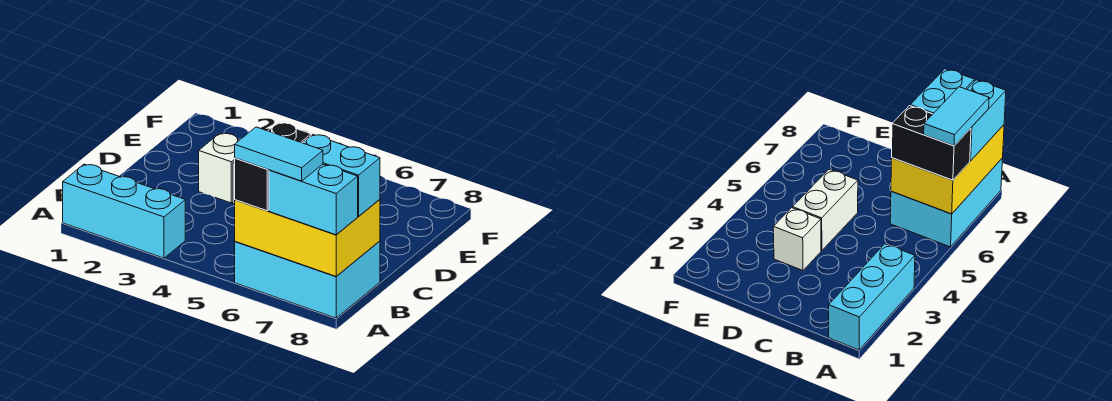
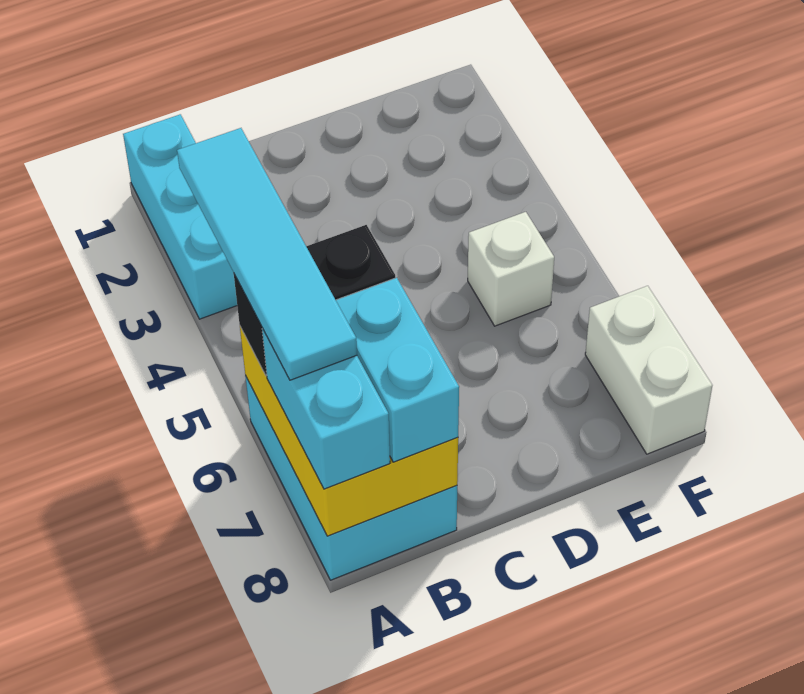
cyan tile A6:A7 level 4 -> cyan tile A4:A7 level 4
white brick D3 level 1 -> white brick E5 level 1
white brick D4:D5 level 1 -> white brick F7:F8 level 1

